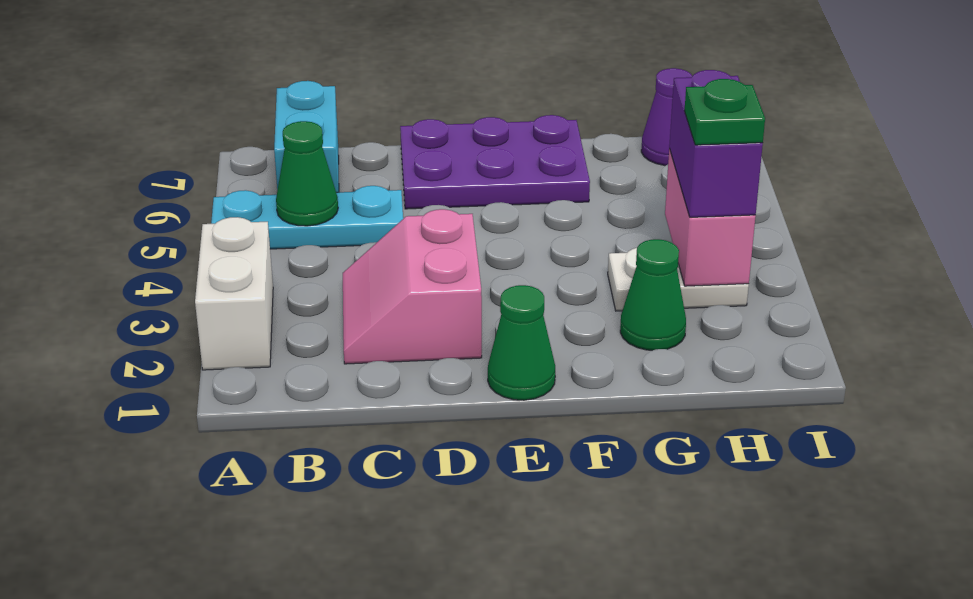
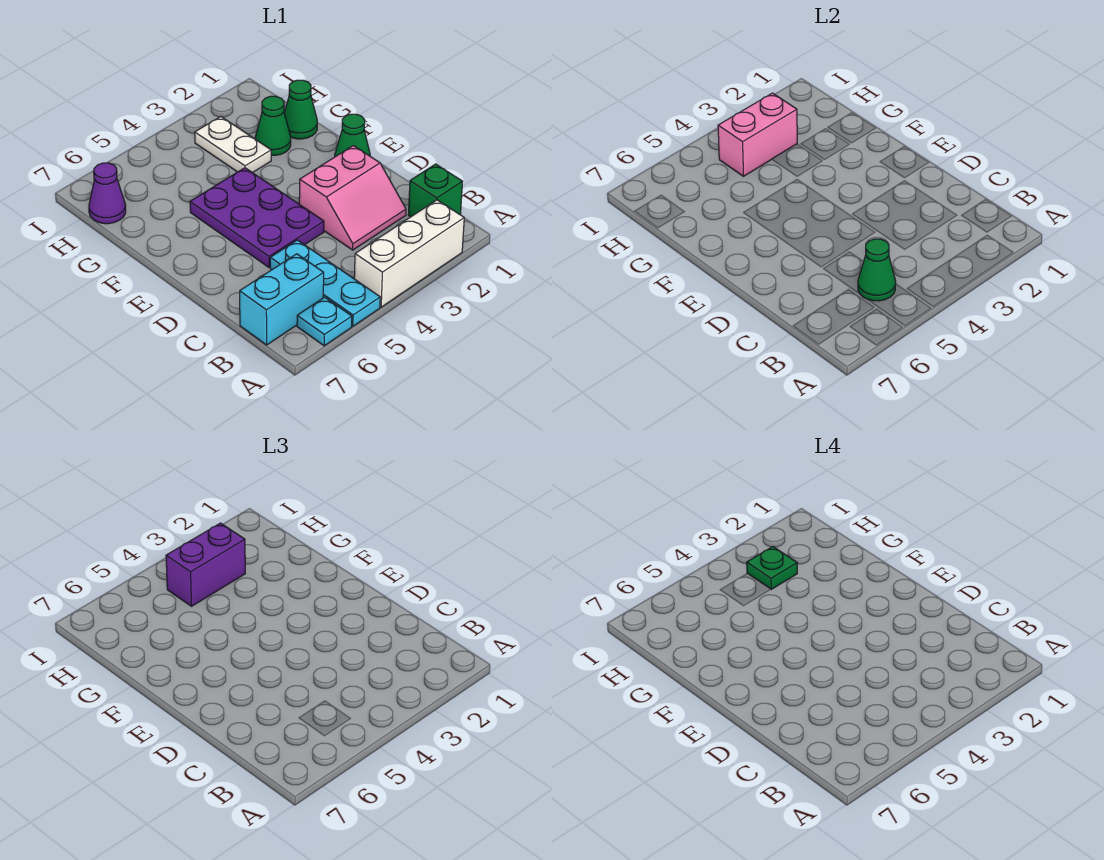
white brick A2:A3 level 1 -> white brick A2:A4 level 1
none -> cyan plate A6 level 1
none -> green brick B1 level 1
purple plate D6:F7 level 1 -> purple plate D4:F5 level 1
none -> green cone G1 level 1

